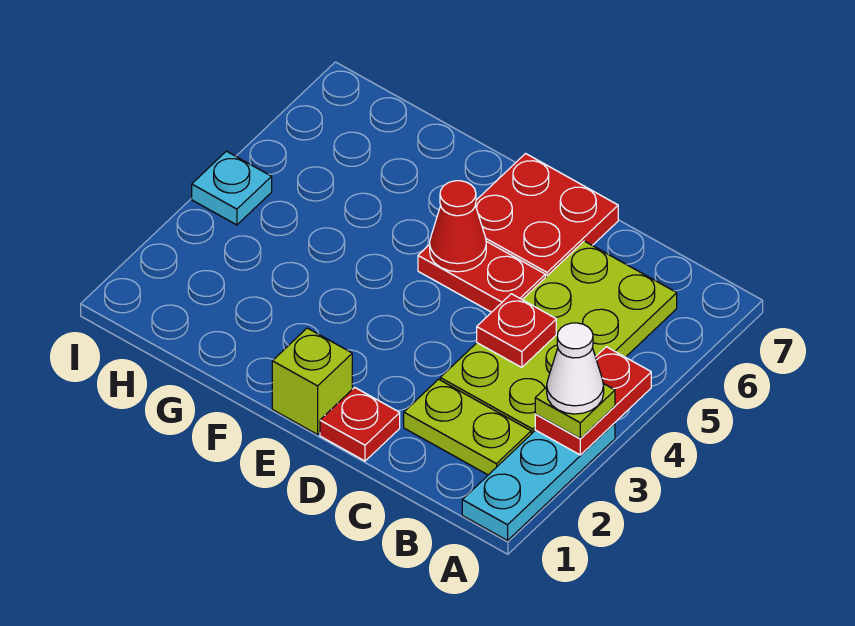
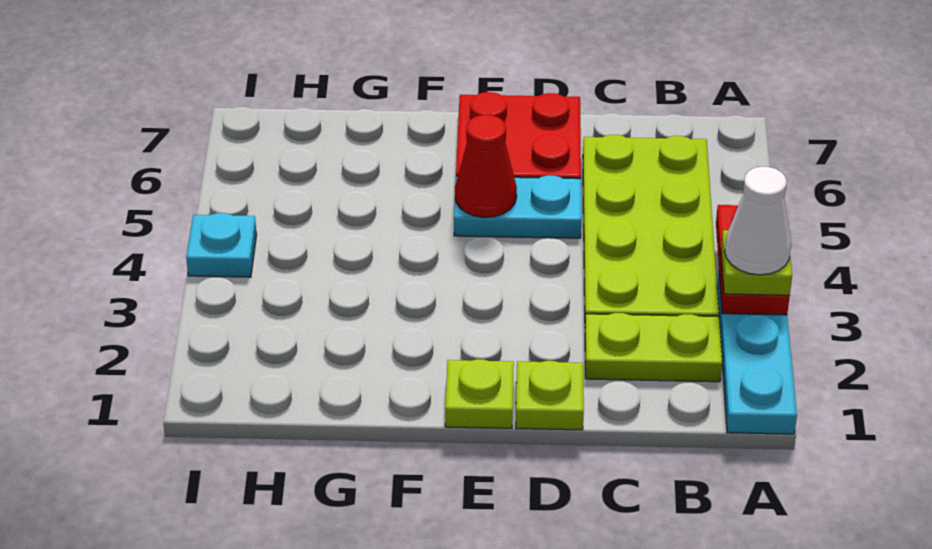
red plate C4 level 2 -> none
red plate D1 level 1 -> lime plate D1 level 1
red plate D5:E5 level 1 -> cyan plate D5:E5 level 1
lime brick E1 level 1 -> lime plate E1 level 1

